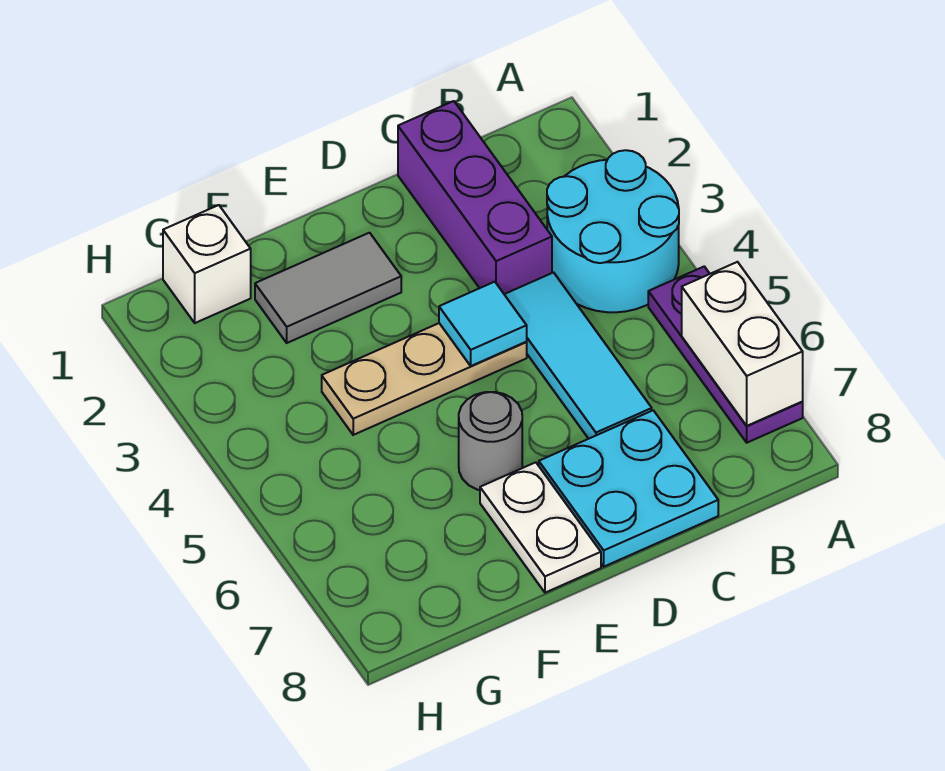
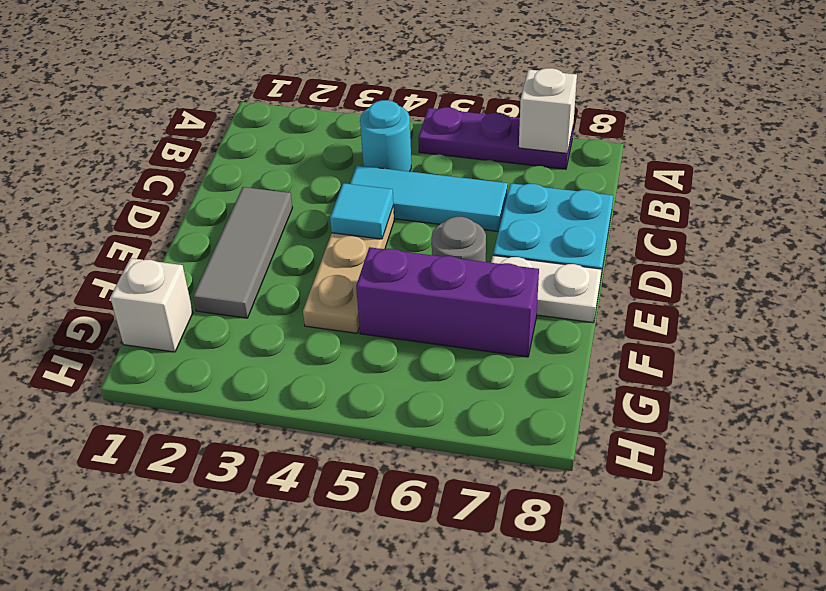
cyan round brick A3:B4 level 1 -> cyan round brick B4 level 1
white brick A6:A7 level 2 -> white brick A7 level 2
purple brick C1:C3 level 1 -> purple brick F5:F7 level 1
grey tile E2:F2 level 1 -> grey tile D2:F2 level 1

